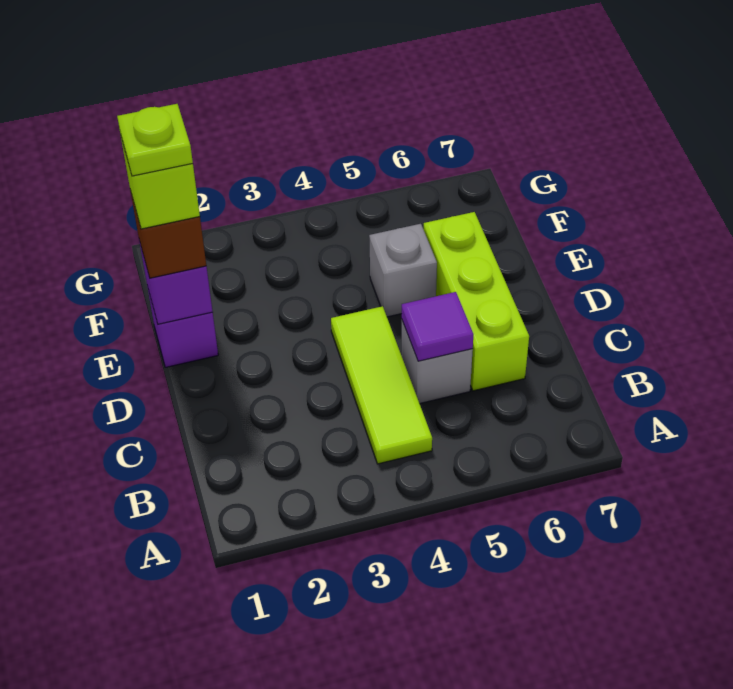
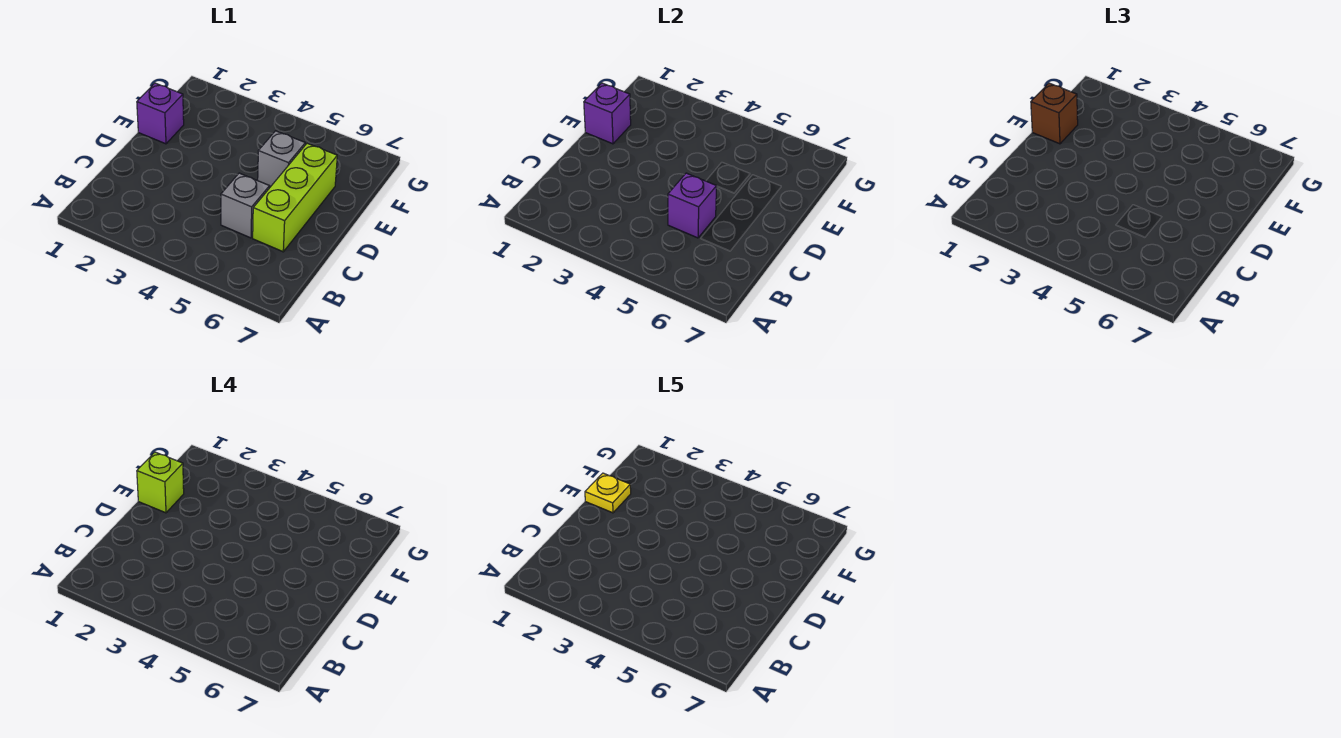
lime tile B4:D4 level 1 -> none
purple tile C5 level 2 -> purple brick C5 level 2
lime plate E1 level 5 -> yellow plate E1 level 5

